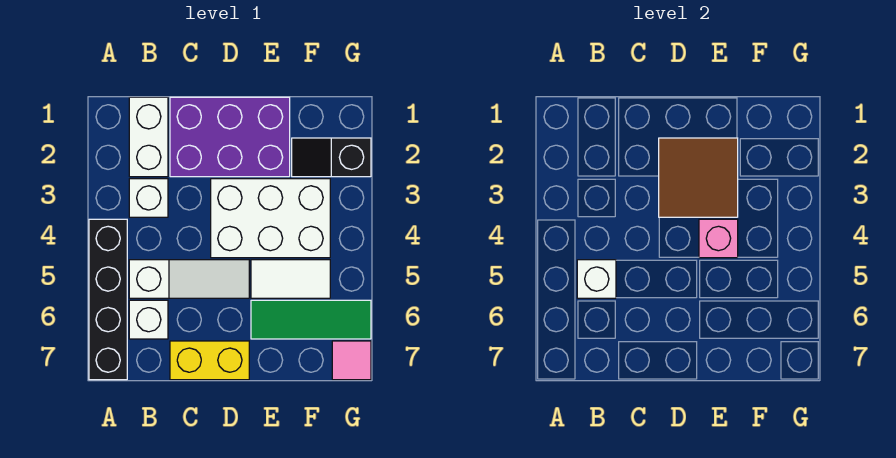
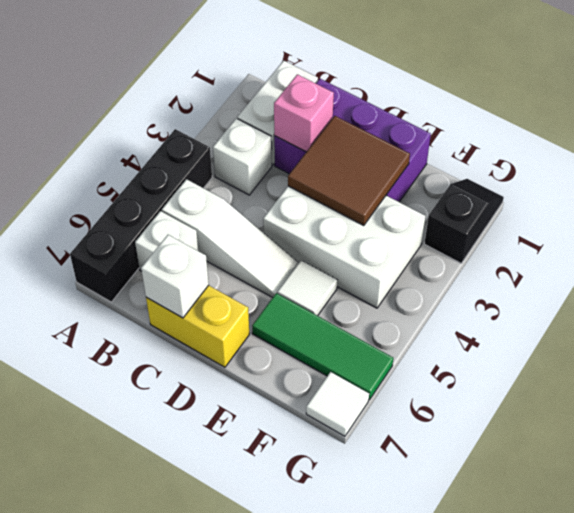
white brick B5 level 2 -> white brick C7 level 2
pink brick E4 level 2 -> pink brick C2 level 2
white tile E5:F5 level 1 -> white tile E5 level 1
black slope F2:G2 level 1 top G -> black slope G1:G2 level 1 top 2
pink tile G7 level 1 -> white tile G7 level 1

